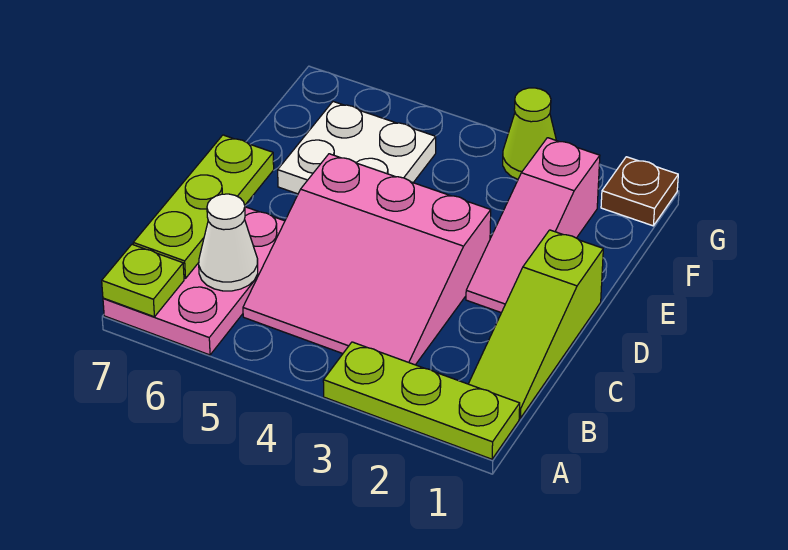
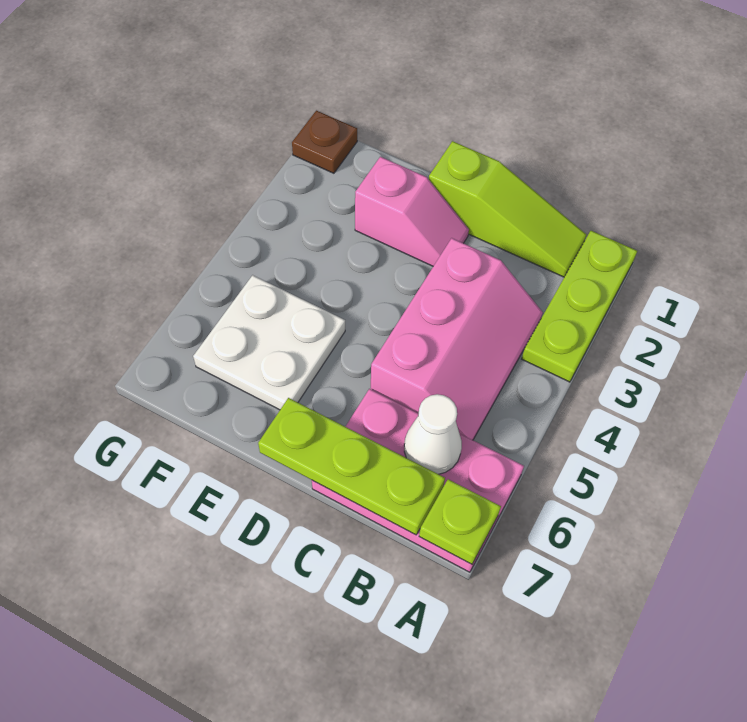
pink slope B3:D5 level 1 top D -> pink slope B3:C5 level 1 top C
pink slope D2:F2 level 1 top F -> pink slope D2:E2 level 1 top E
lime cone G3 level 1 -> none

